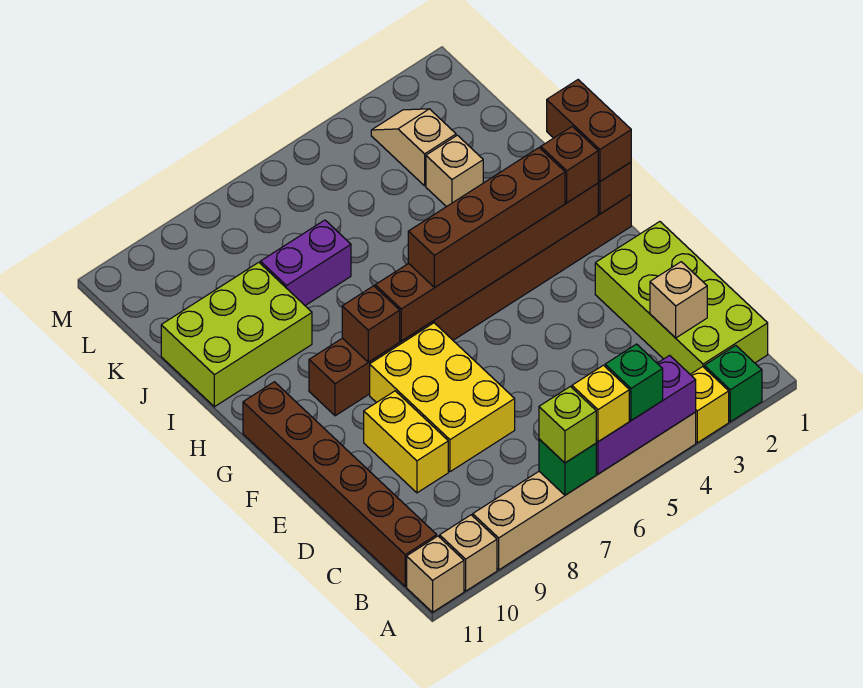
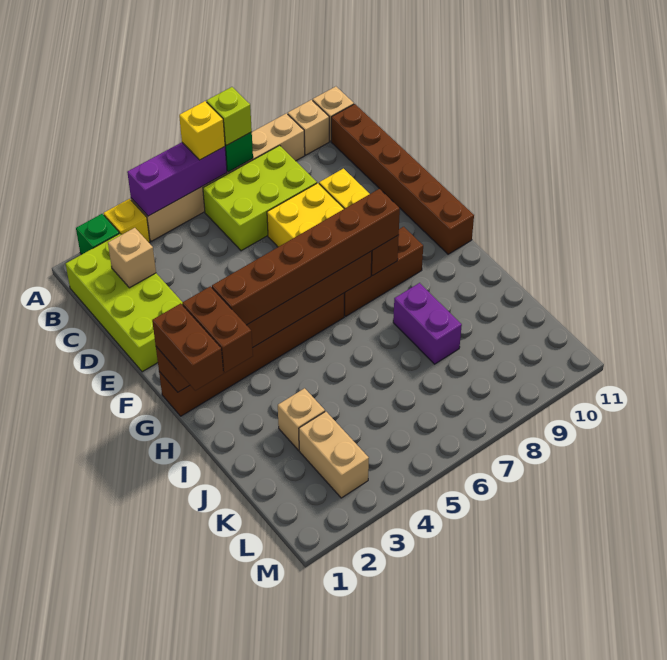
green brick A5 level 3 -> none
brown brick G2 level 3 -> brown brick G2:H2 level 3
brown brick G3:G6 level 3 -> brown brick G3:G8 level 3
lime brick I9:J11 level 1 -> lime brick B6:C8 level 1
purple brick J7:J8 level 1 -> purple brick I8:J8 level 1
tan slope K3:L3 level 1 top K -> tan brick K3:L3 level 1

